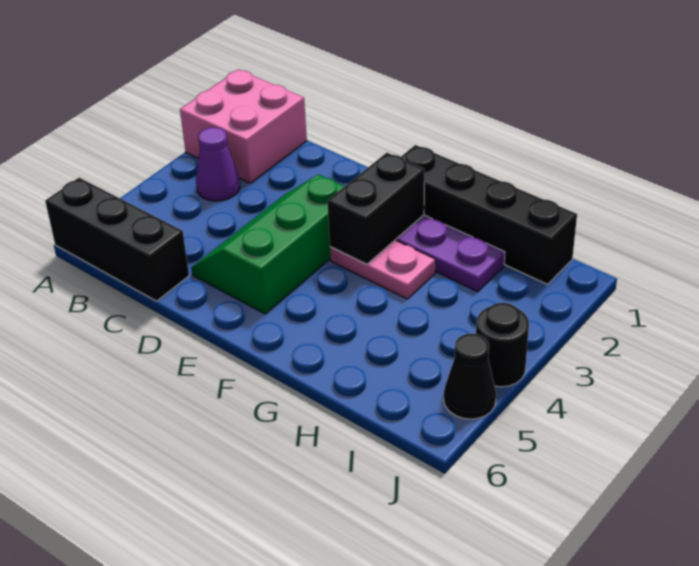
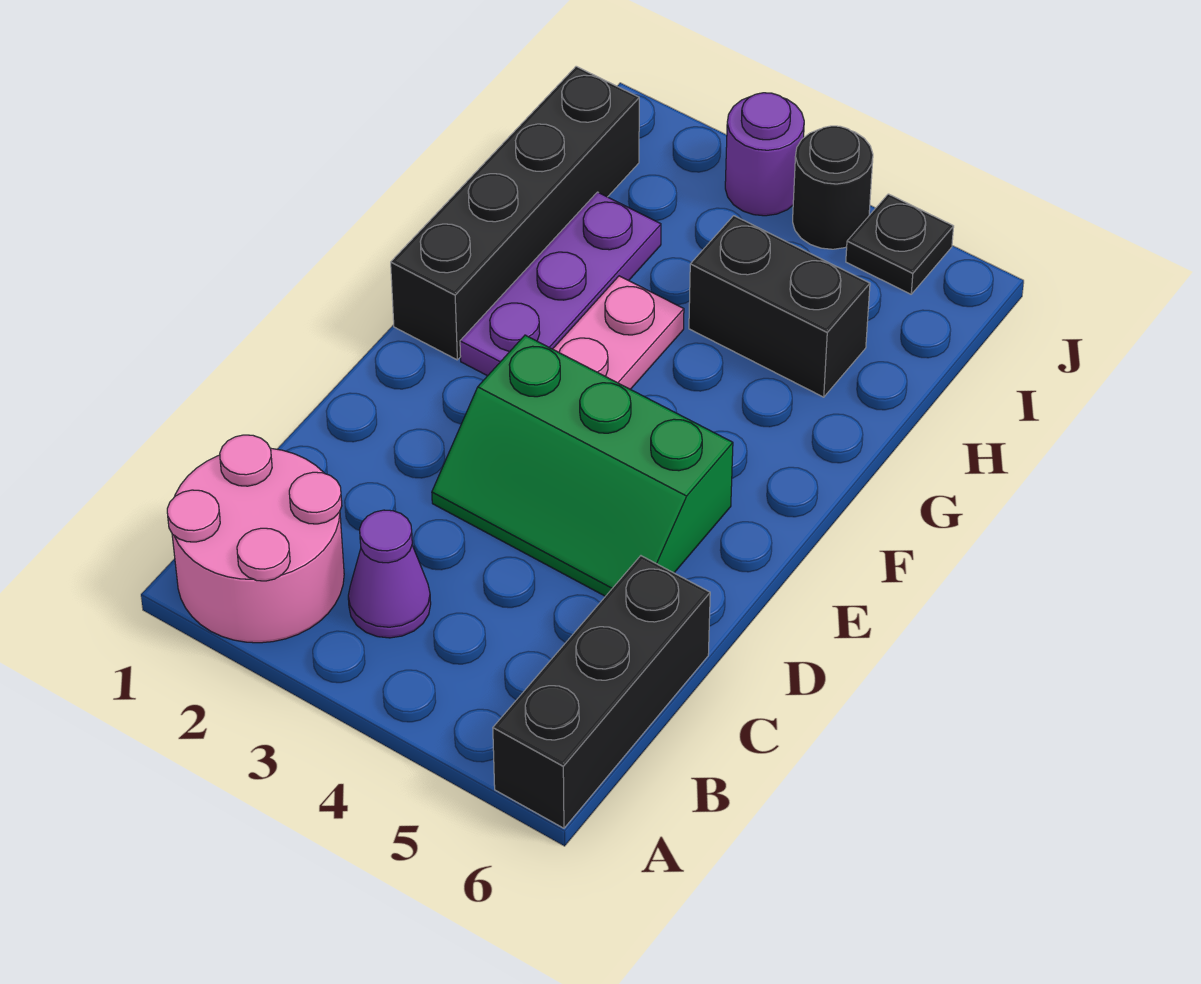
pink brick A1:B2 level 1 -> pink round brick A1:B2 level 1
black brick F2:F3 level 2 -> black brick H4:H5 level 1
none -> purple round brick J3 level 1
black cone J5 level 1 -> black plate J5 level 1

